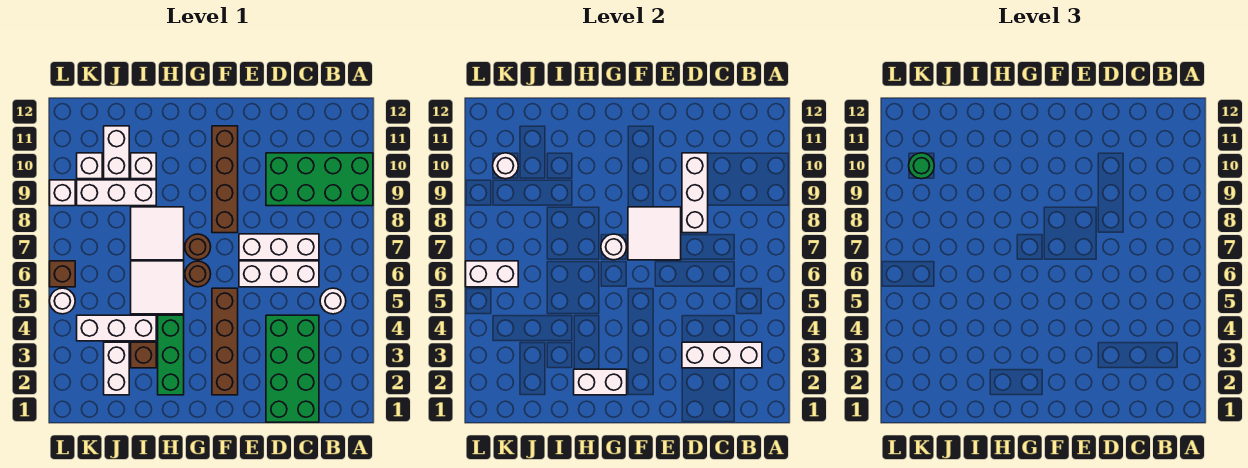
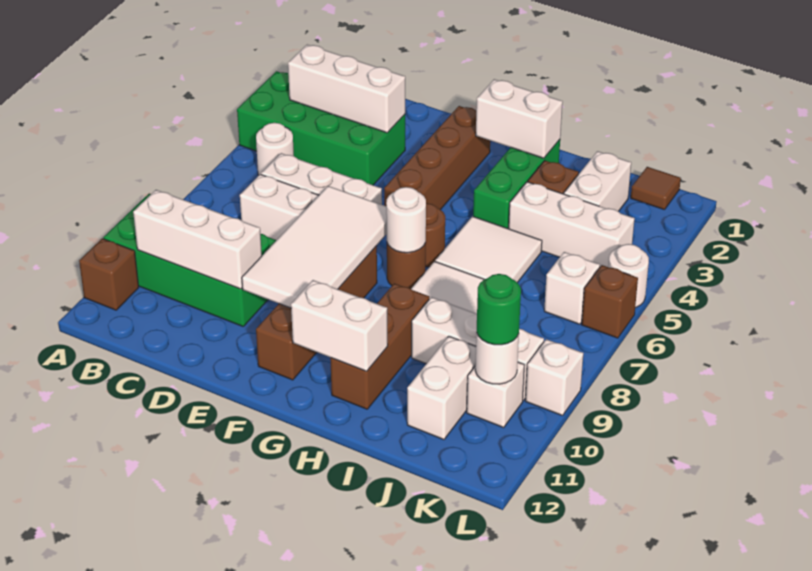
none -> brown brick A11 level 1
green brick C1:D4 level 1 -> green brick A3:D4 level 1
white brick D8:D10 level 2 -> white brick B10:D10 level 2
white tile E7:F8 level 2 -> white tile E7:F10 level 2
none -> brown brick H9:H11 level 1
white brick I10 level 1 -> white brick K6 level 1
none -> brown tile K1 level 1
white brick K6:L6 level 2 -> white brick G11:H11 level 2

